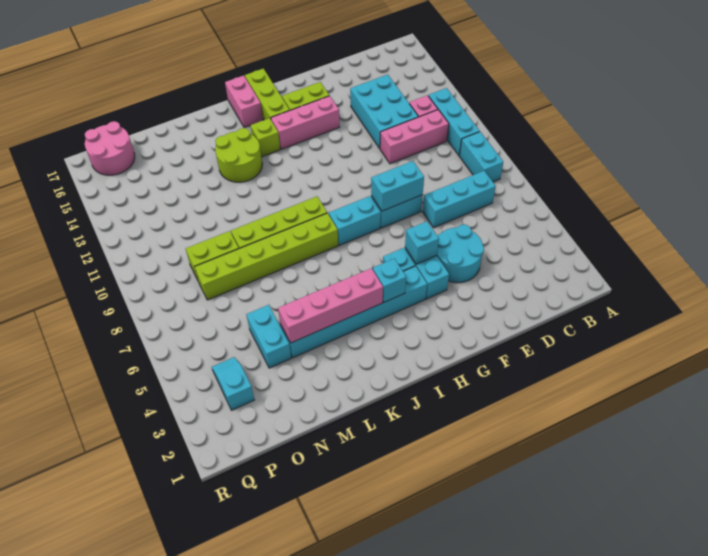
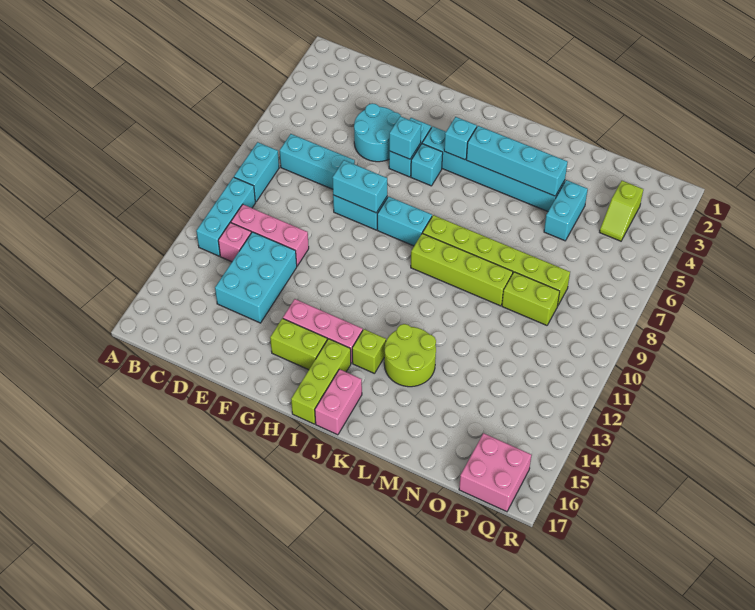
pink brick J4:M4 level 2 -> cyan brick J4:M4 level 2
cyan slope P3:P4 level 1 top 3 -> lime slope P3:P4 level 1 top 3
pink round brick P16:Q17 level 1 -> pink brick P16:Q17 level 1

